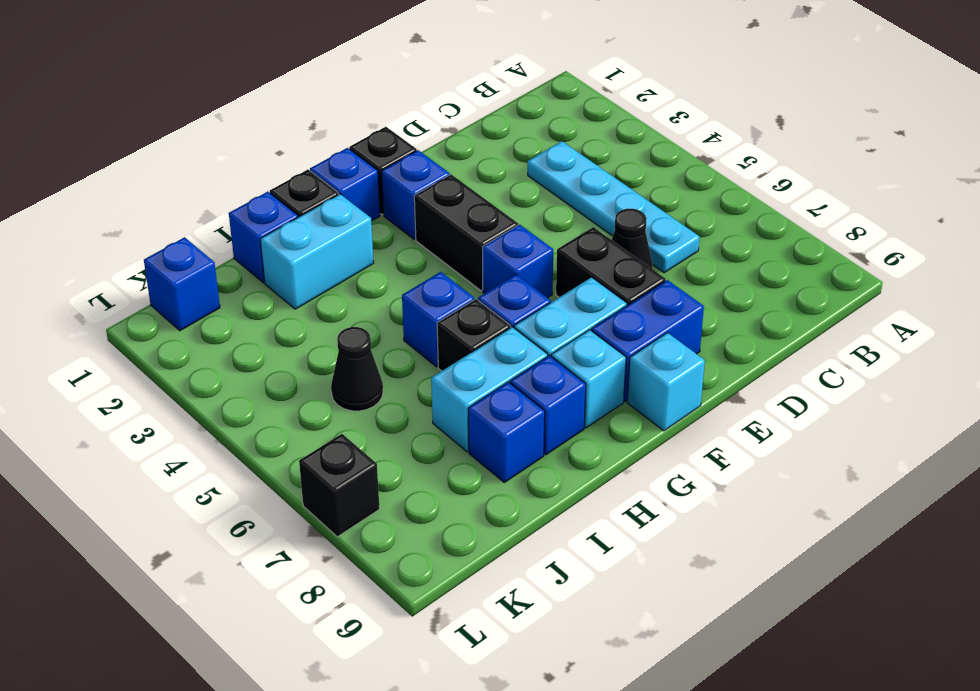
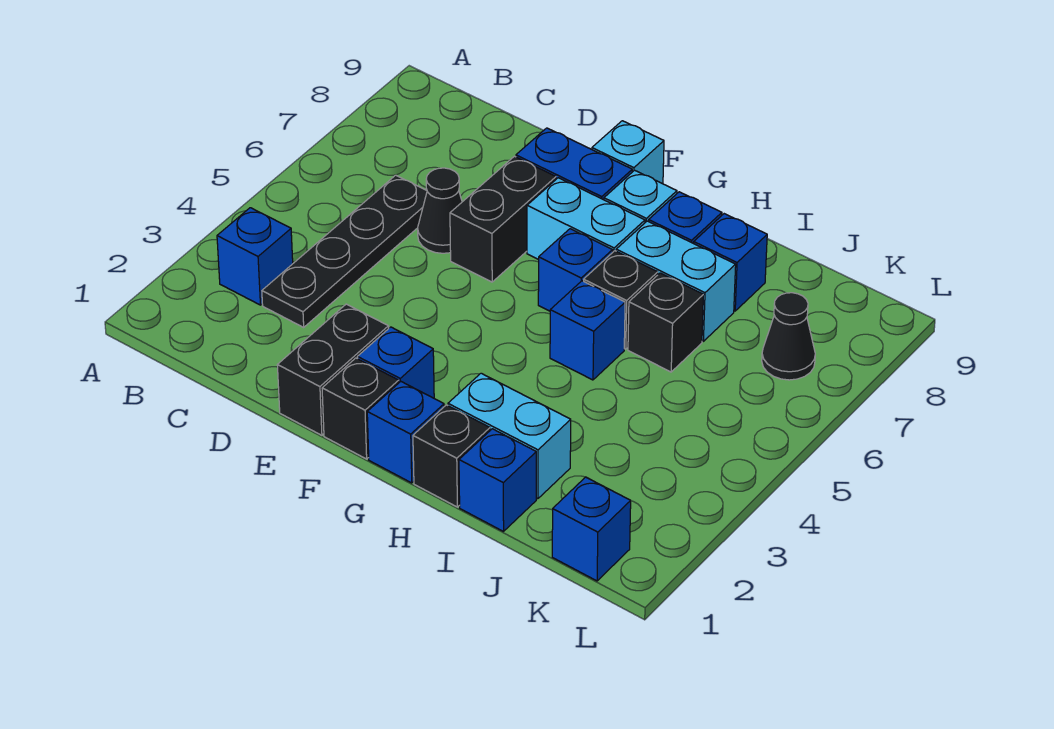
cyan plate C3:C6 level 1 -> black plate C3:C6 level 1
black brick F3:F4 level 1 -> black brick E1:E2 level 1
blue brick F5 level 1 -> blue brick B3 level 1
black cone J5 level 1 -> black cone K7 level 1
black brick L7 level 1 -> black brick I6 level 1

